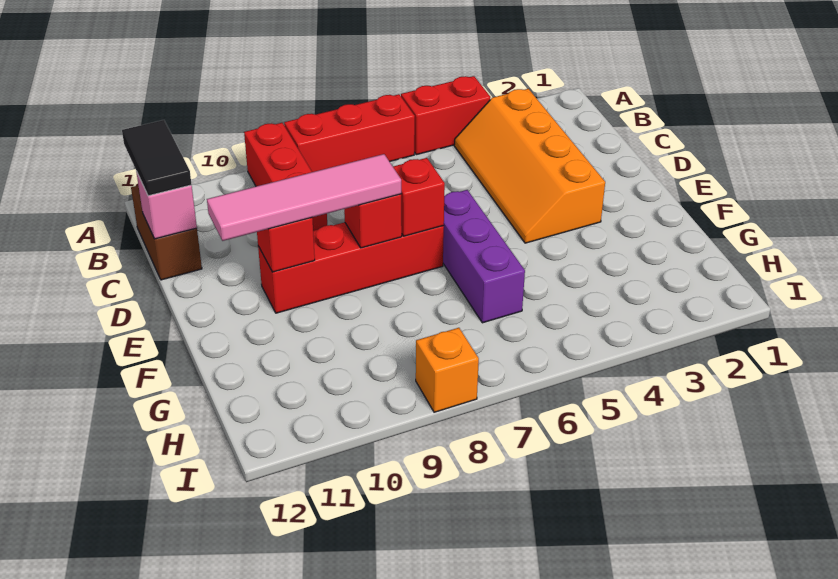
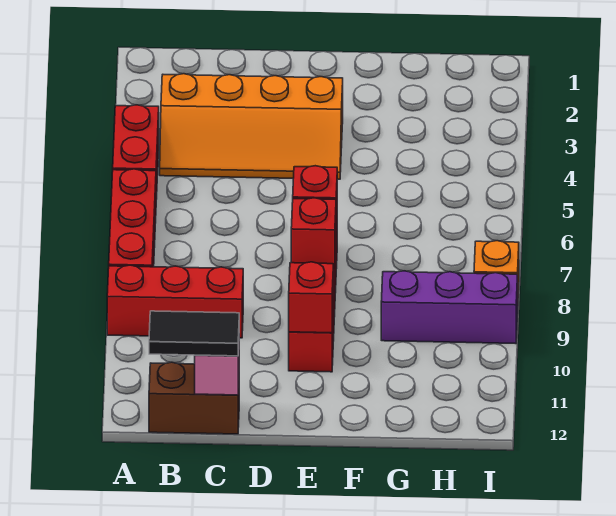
purple brick E6:G6 level 1 -> purple brick G9:I9 level 1
pink tile E8:E11 level 3 -> none

